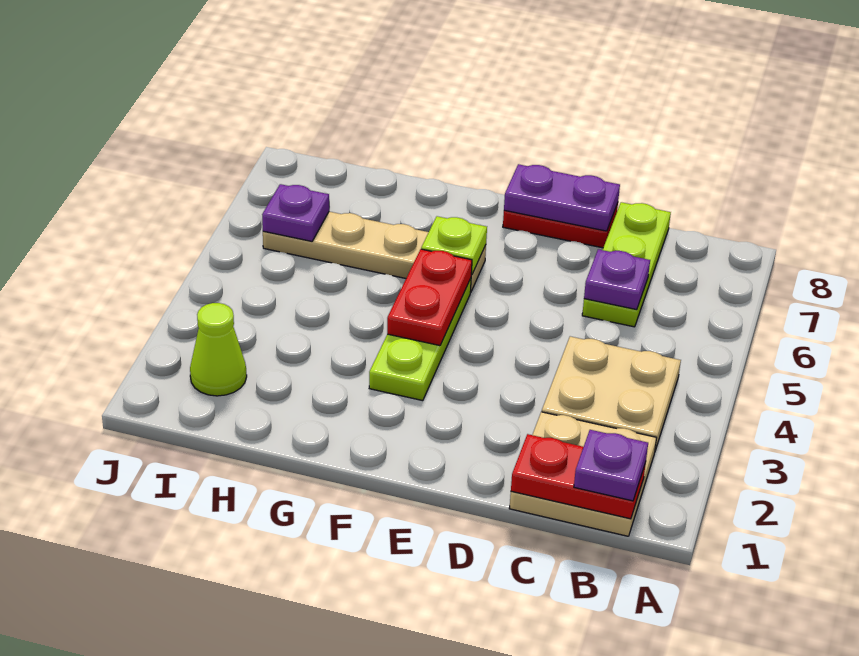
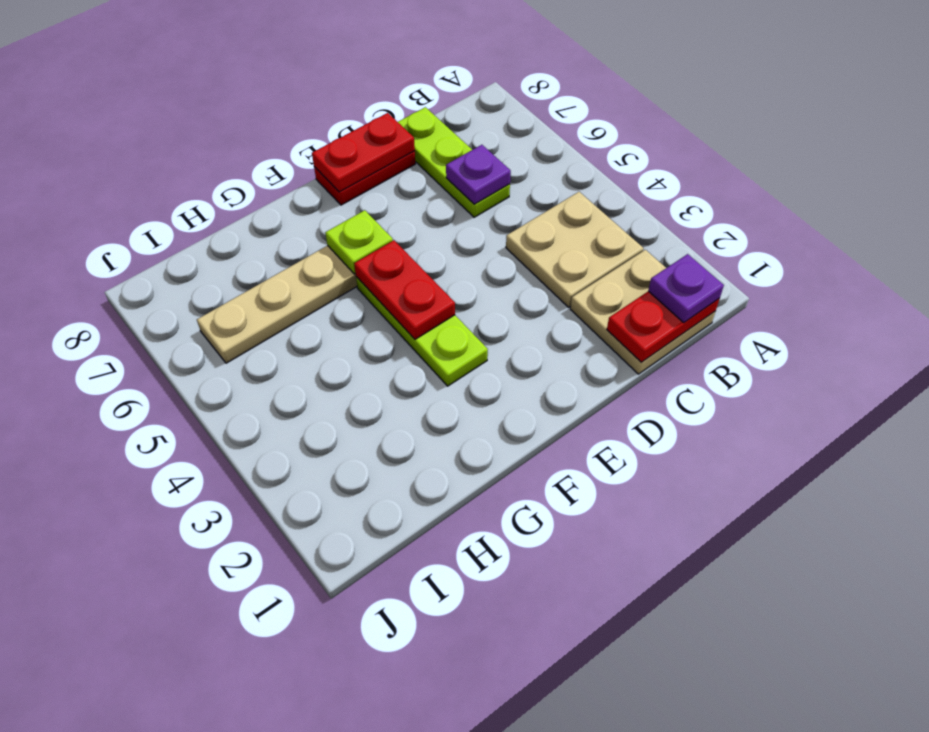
purple plate D8:E8 level 2 -> red plate D8:E8 level 2
lime cone I2 level 1 -> none
purple plate I6 level 2 -> none

